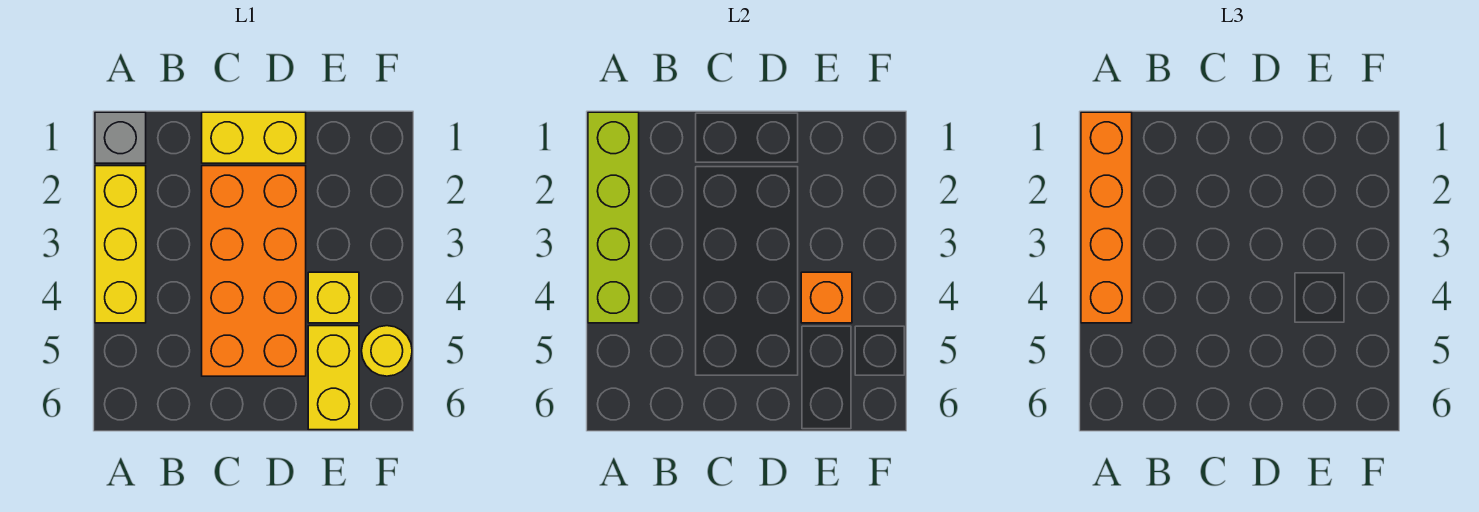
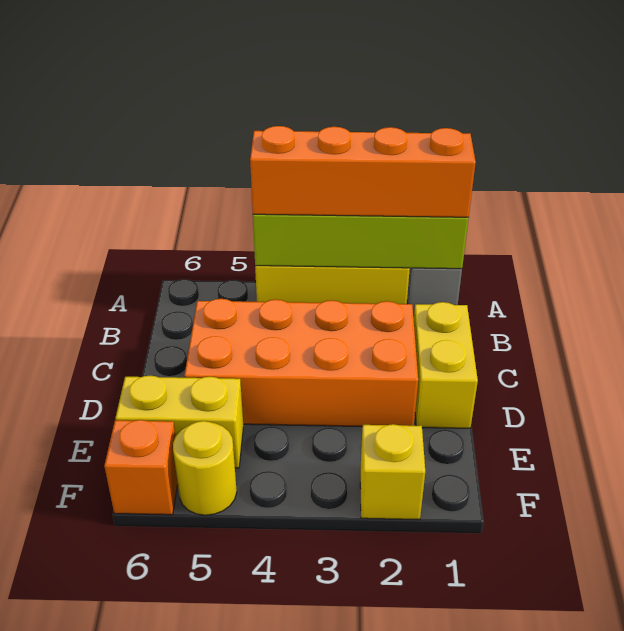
yellow brick E4 level 1 -> yellow brick F2 level 1
orange brick E4 level 2 -> orange brick F6 level 1

